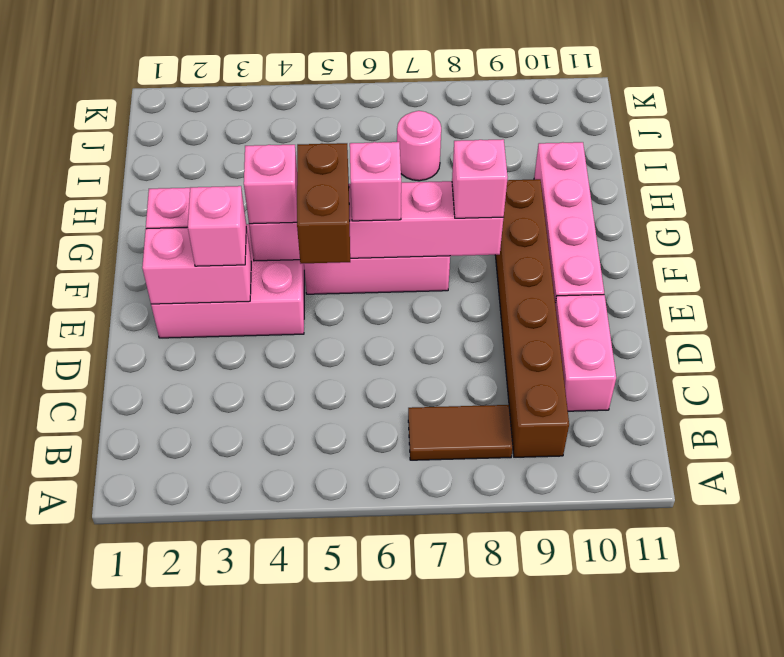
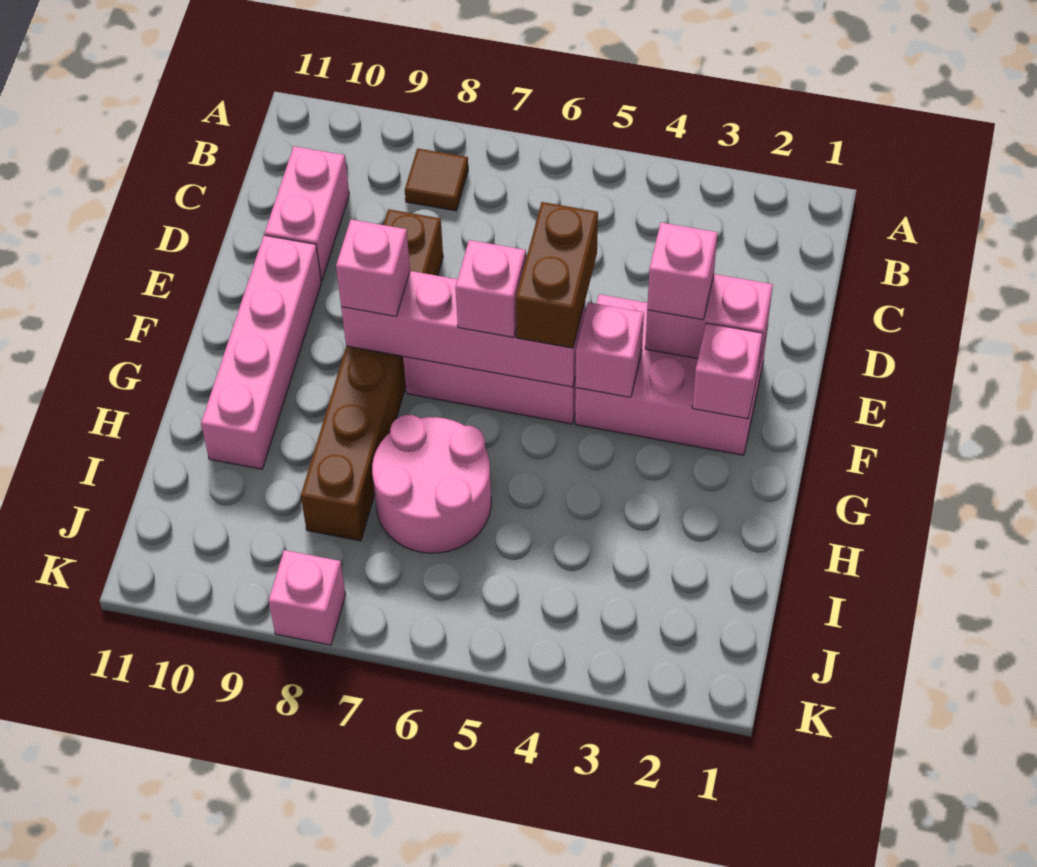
brown tile B7:B8 level 1 -> brown tile B8 level 1
brown brick B9:G9 level 1 -> brown brick D8:I8 level 1
pink brick F4 level 3 -> pink brick K8 level 1
pink round brick I7 level 1 -> pink round brick H6:I7 level 1

